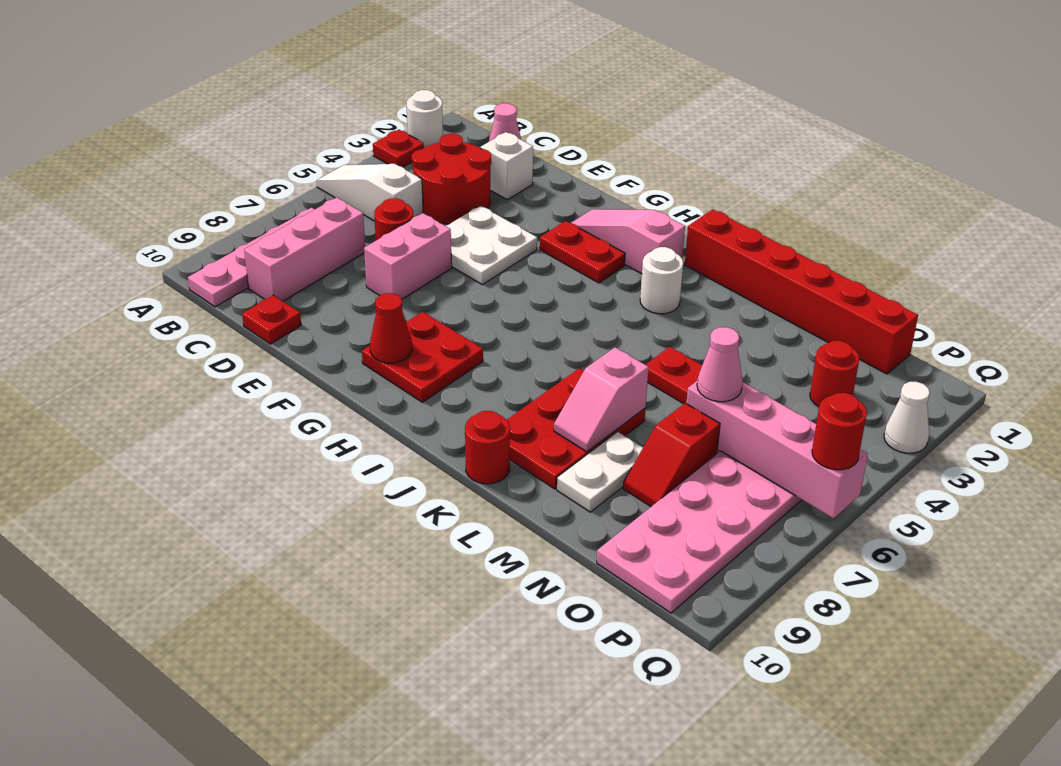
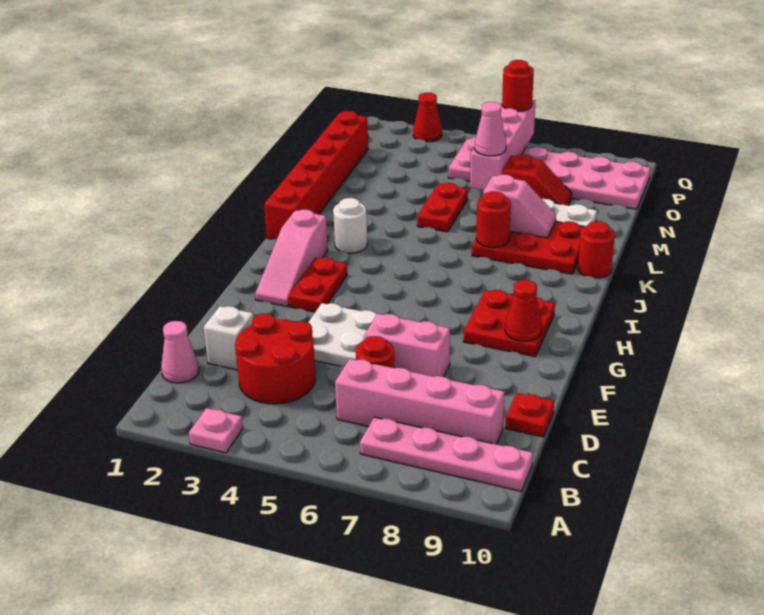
white round brick A2 level 1 -> none
red plate A3 level 1 -> pink plate A3 level 1
white slope A5:C5 level 1 top C -> none
pink brick C7:C9 level 1 -> pink brick C6:C9 level 1
red round brick O3 level 1 -> red round brick K7 level 2
white cone Q3 level 1 -> red cone Q3 level 1

